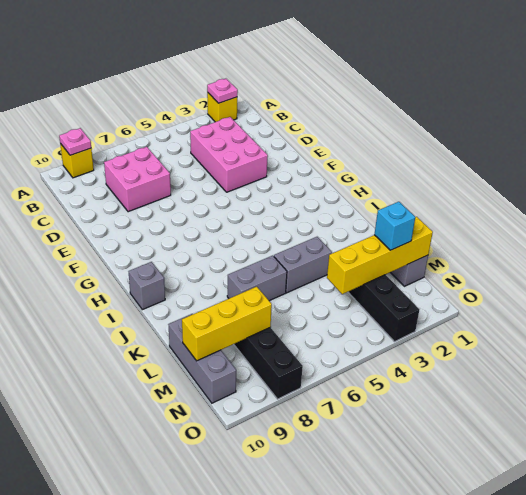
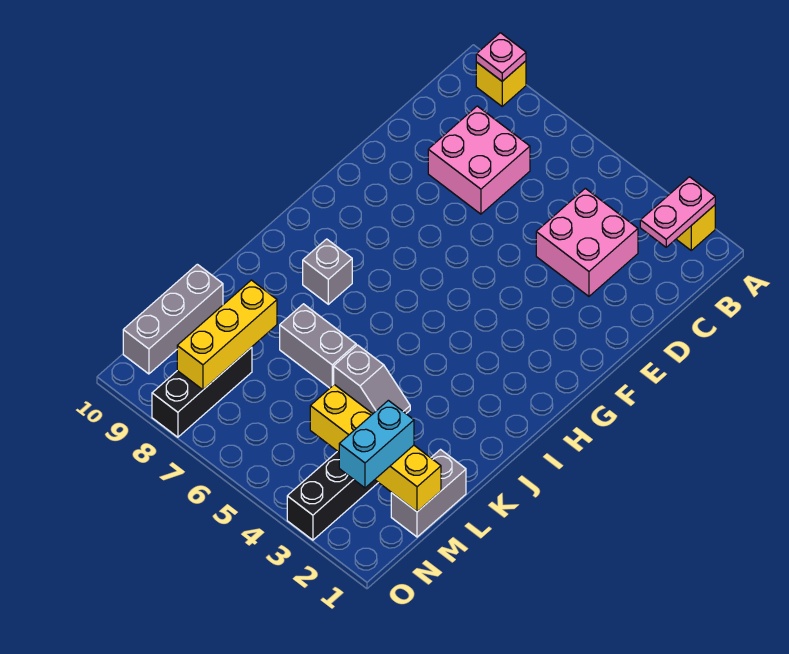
pink plate A2 level 2 -> pink plate A2:B2 level 2
pink brick C3:E4 level 1 -> pink brick C3:D4 level 1
grey brick I10 level 1 -> grey brick I8 level 1
grey brick K4:K5 level 1 -> grey slope K4:K5 level 1 top 5
cyan brick M2 level 3 -> cyan brick M2:N2 level 3
yellow brick M8:M10 level 2 -> yellow brick L8:N8 level 2

